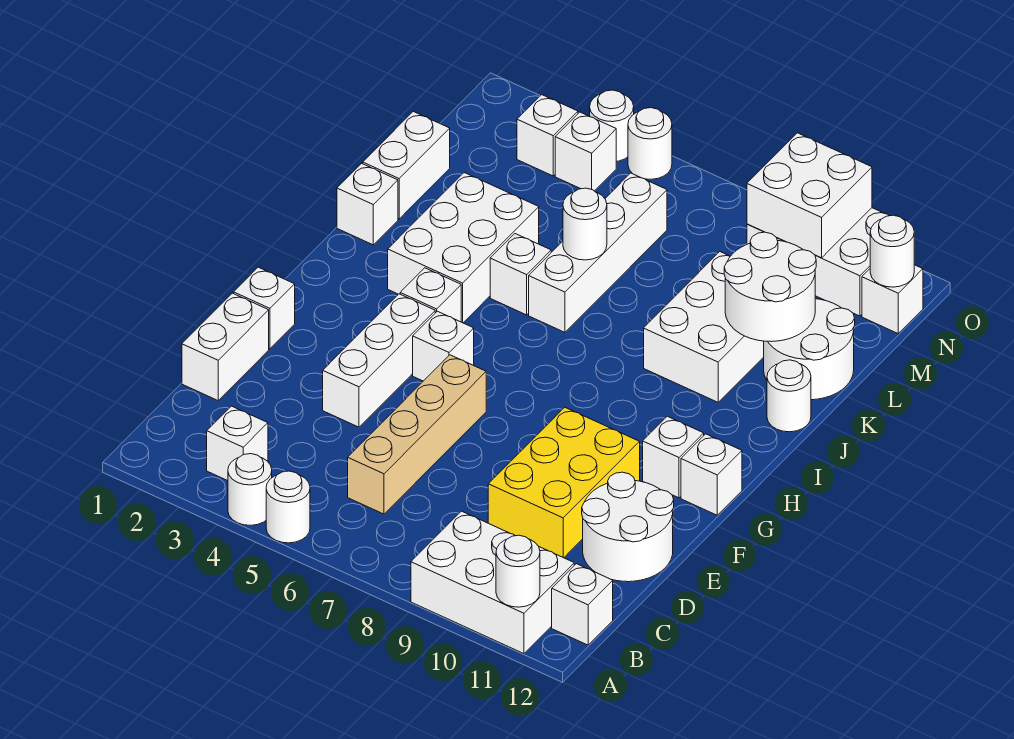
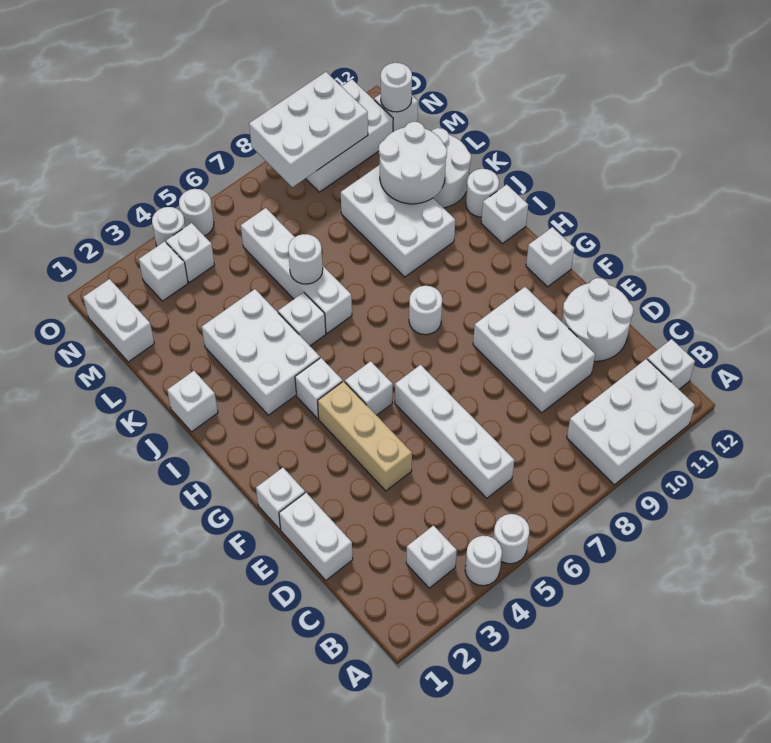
white round brick A11 level 2 -> white round brick H8 level 1
tan brick C6:F6 level 1 -> white brick C6:F6 level 1
yellow brick D9:F10 level 1 -> white brick D9:F10 level 1
white brick E4:G4 level 1 -> tan brick E4:G4 level 1
white brick G11 level 1 -> white brick I12 level 1
white brick K1:L1 level 1 -> white brick M1:N1 level 1
white brick N9:O10 level 2 -> white brick N8:O10 level 2

